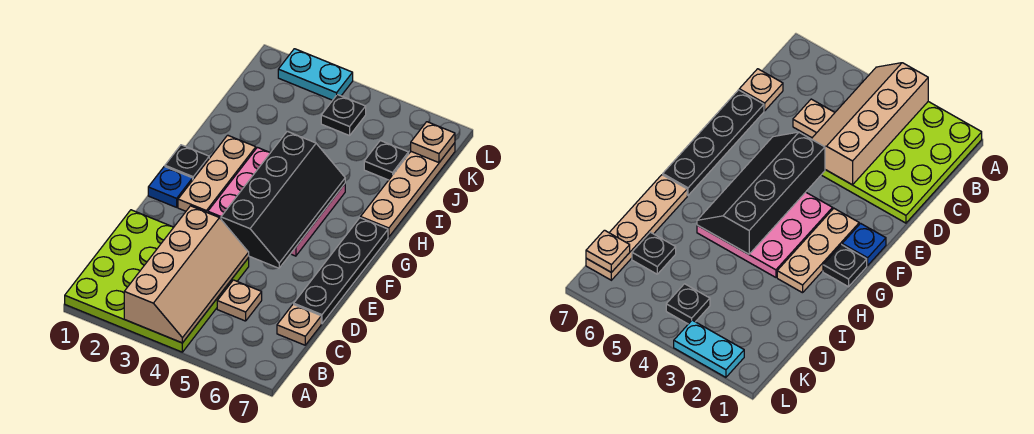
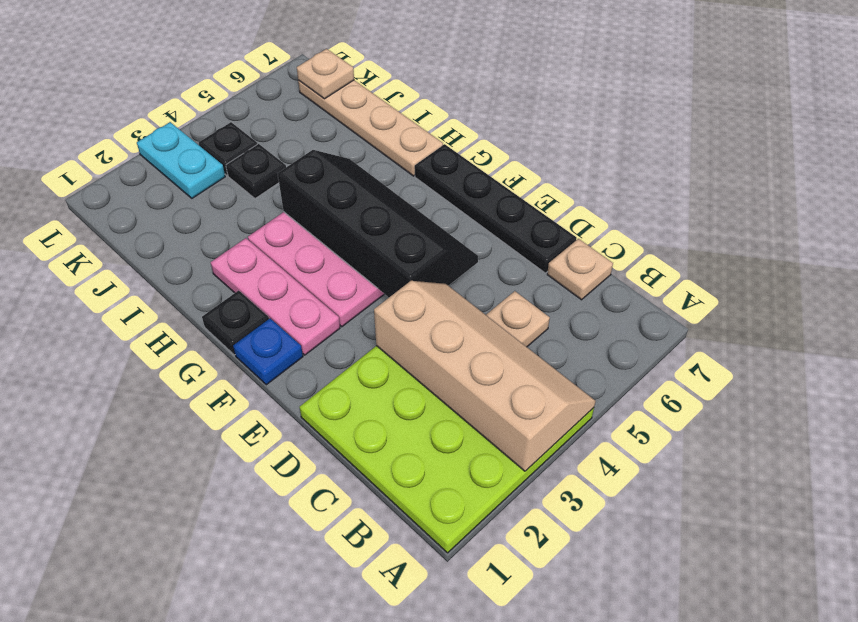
tan plate F2:H2 level 1 -> pink plate F2:H2 level 1
black plate J6 level 1 -> black plate J4 level 1
cyan plate L2:L3 level 1 -> cyan plate K3:L3 level 1

